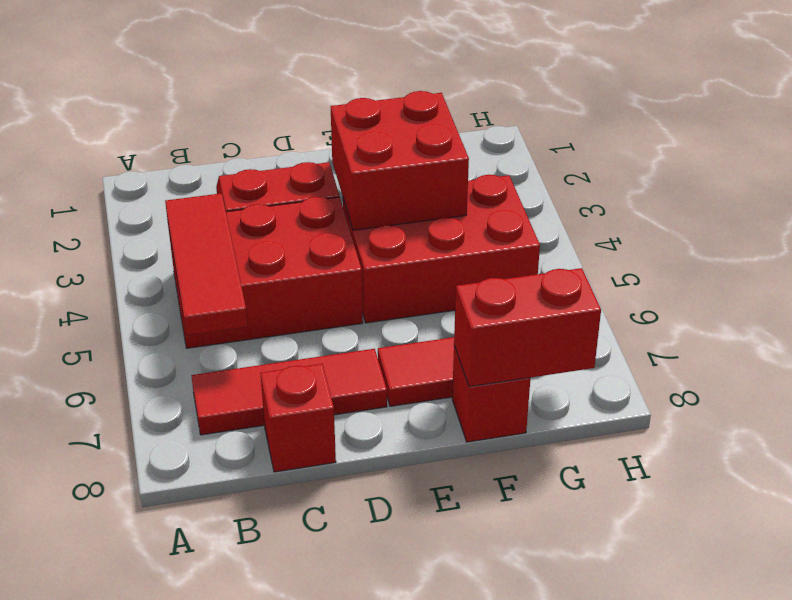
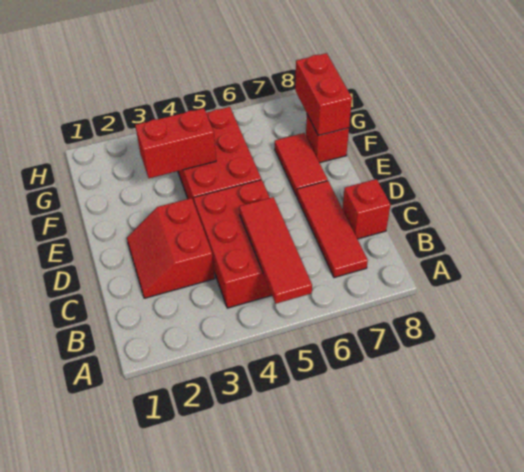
red tile B4:B6 level 2 -> red tile A5:C5 level 2
red brick E3:F4 level 2 -> red brick F3:F4 level 2

